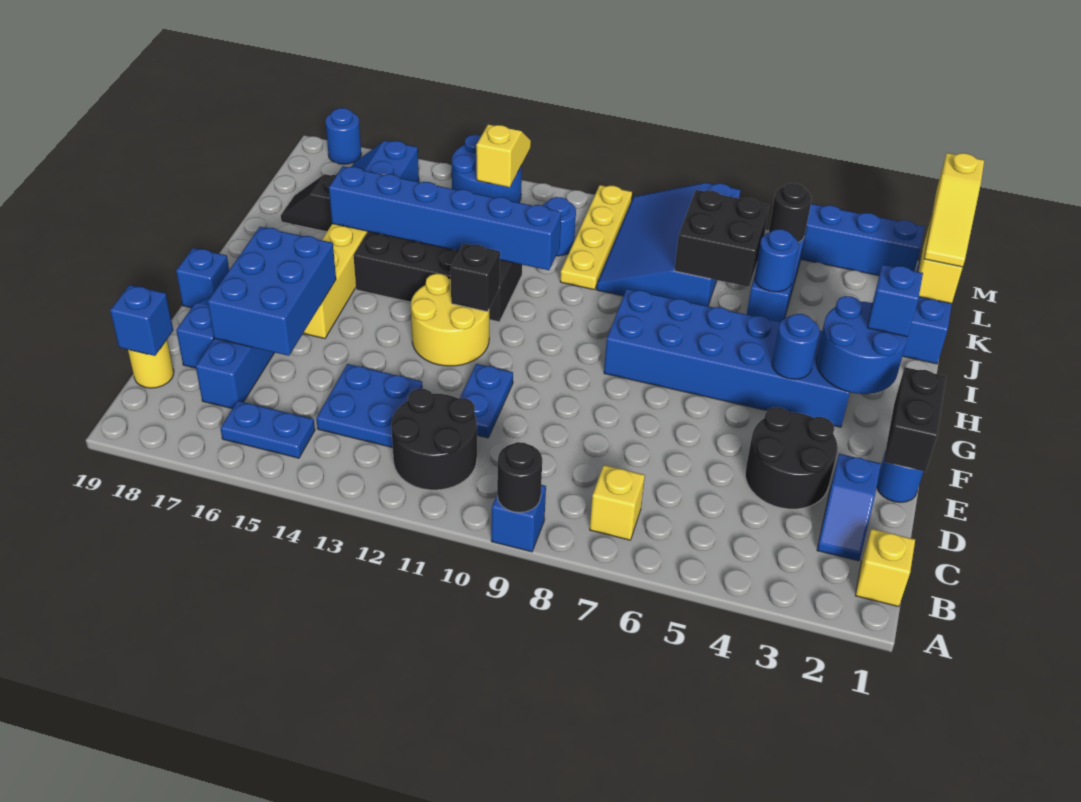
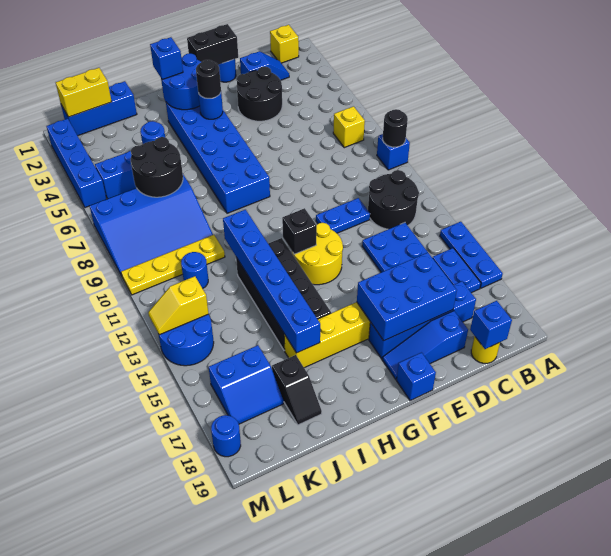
none -> blue plate A14:A16 level 1
black brick J6:K7 level 2 -> black round brick J6:K7 level 2
yellow slope K1:M1 level 3 top M -> none
black round brick L5 level 2 -> black round brick G4 level 3

